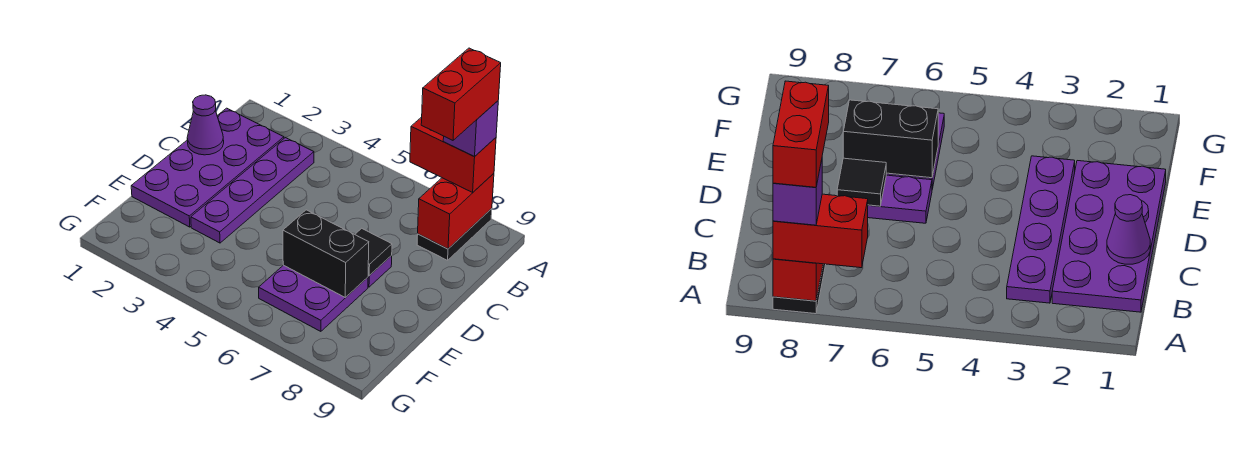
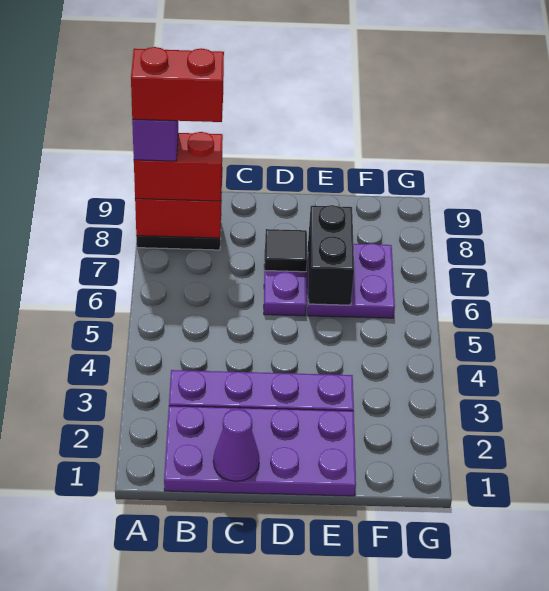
red brick A7:A8 level 3 -> red brick A8:B8 level 3

